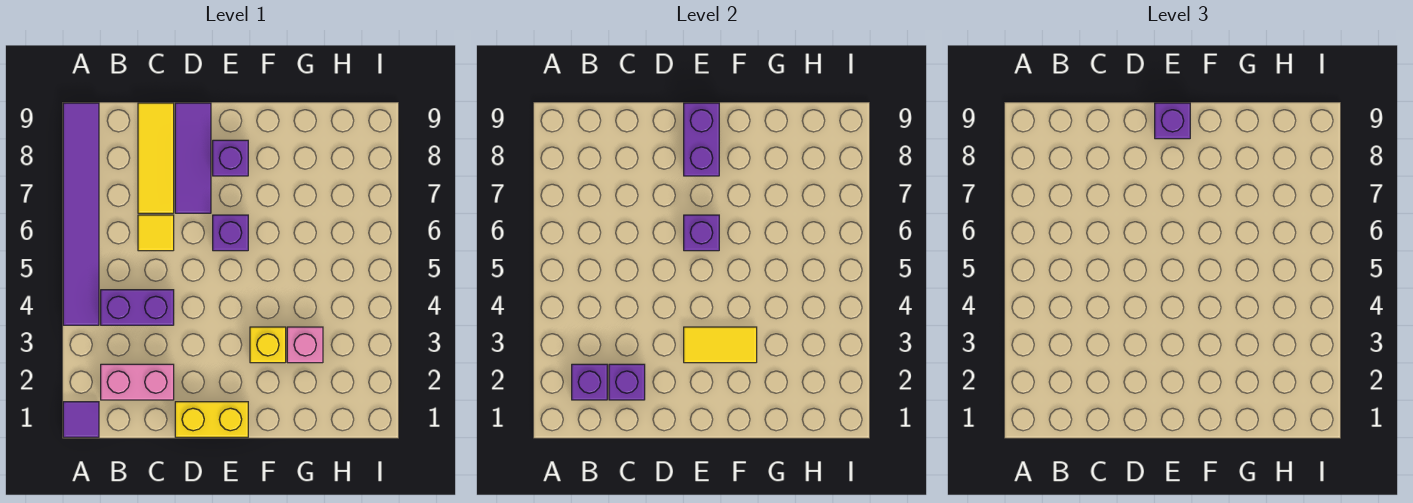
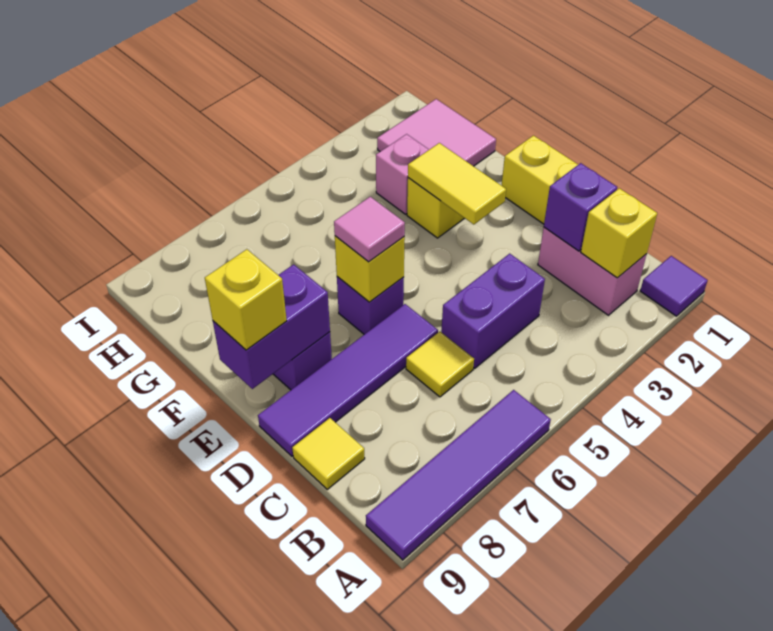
purple tile A4:A9 level 1 -> purple tile A6:A9 level 1
purple brick B2 level 2 -> yellow brick B2 level 2
purple brick B4:C4 level 1 -> purple brick C4:C5 level 1
yellow tile C7:C9 level 1 -> yellow tile C9 level 1
purple tile D7:D9 level 1 -> purple tile D6:D9 level 1
purple brick E6 level 2 -> yellow brick E6 level 2
none -> pink tile E6 level 3
purple brick E9 level 3 -> yellow brick E9 level 3
none -> pink tile G1:H2 level 1

